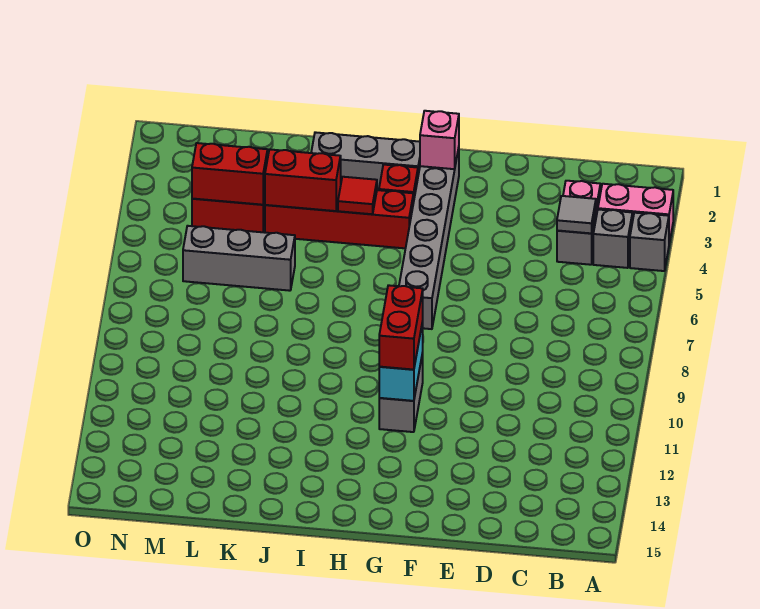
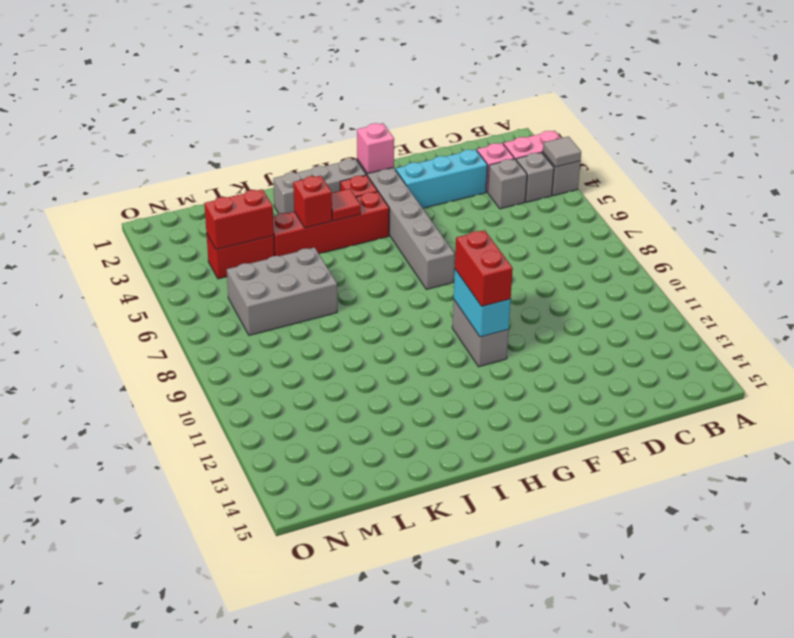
grey tile C4 level 2 -> grey tile A4 level 2
none -> cyan brick D3:F3 level 1
red brick J4:K4 level 2 -> red brick J4 level 2
grey brick K6:M6 level 1 -> grey brick K6:M7 level 1

